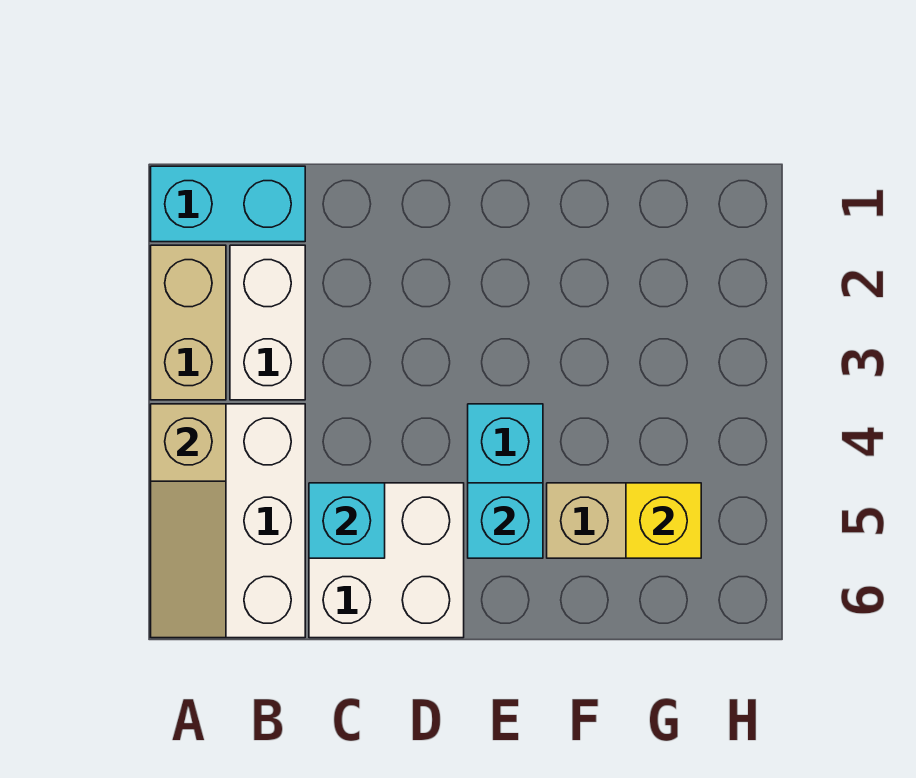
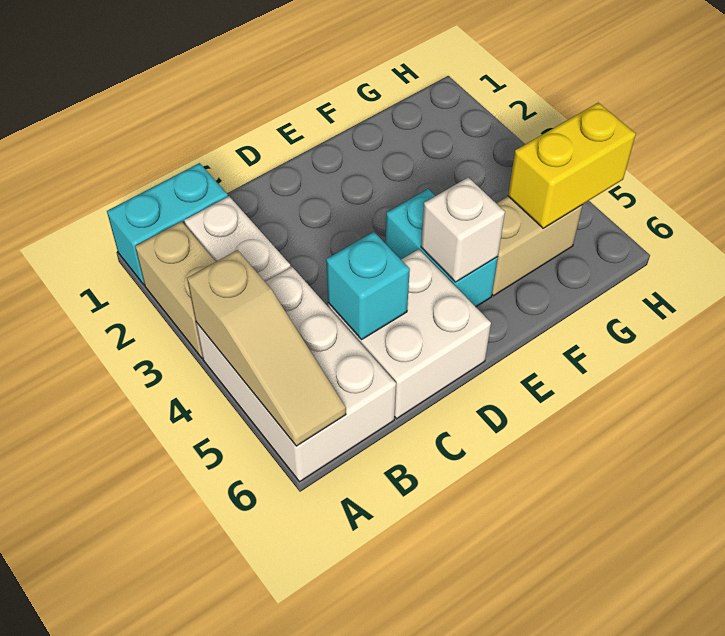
cyan brick E5 level 2 -> white brick E5 level 2
yellow brick G5 level 2 -> yellow brick G5:H5 level 2

